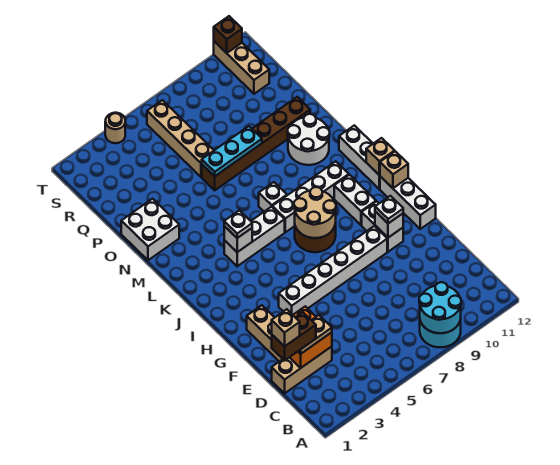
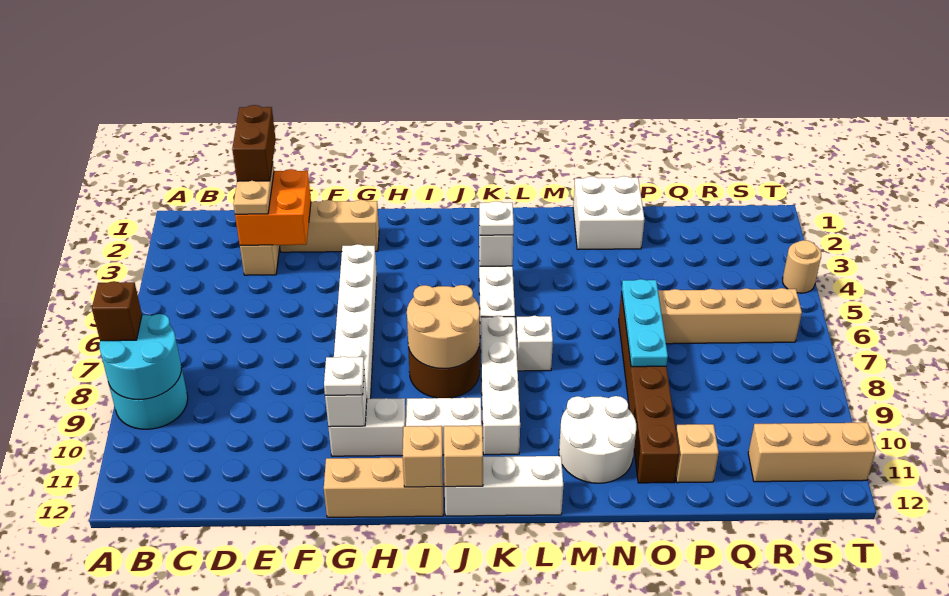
tan brick D1 level 5 -> tan brick P11 level 1
white brick G12:I12 level 1 -> tan brick G12:I12 level 1
brown brick T11 level 2 -> brown brick A8 level 3

